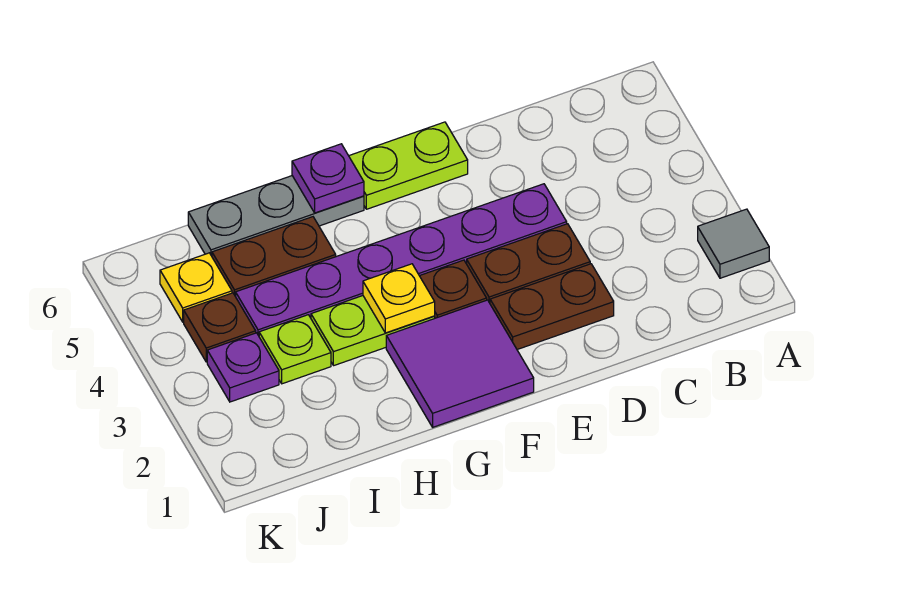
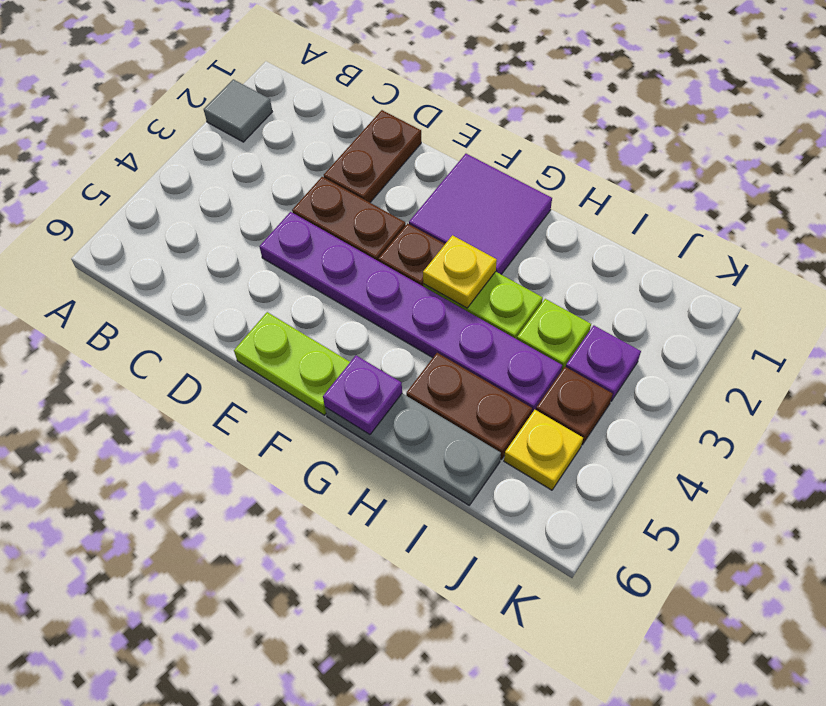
brown plate D2:E2 level 1 -> brown plate D1:D2 level 1

